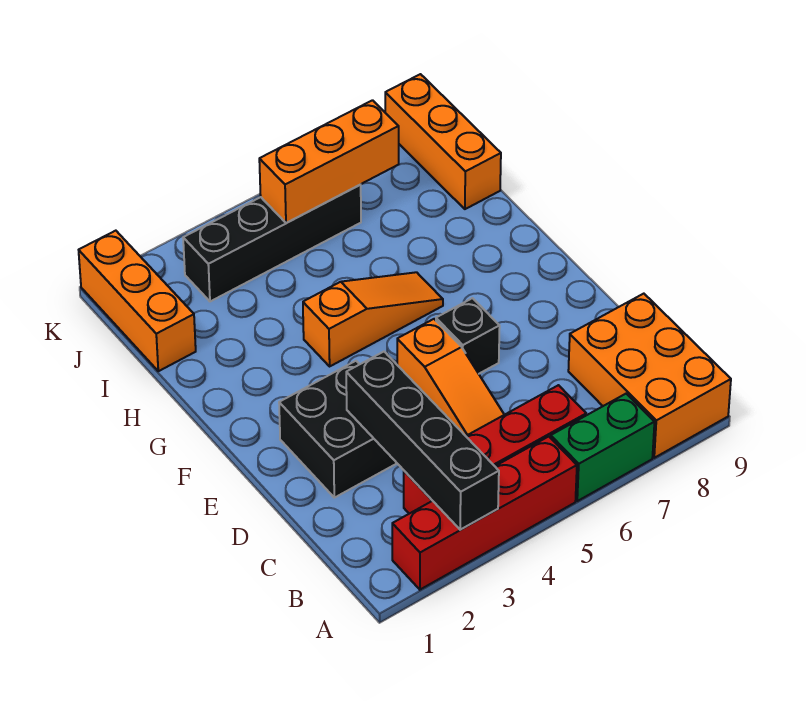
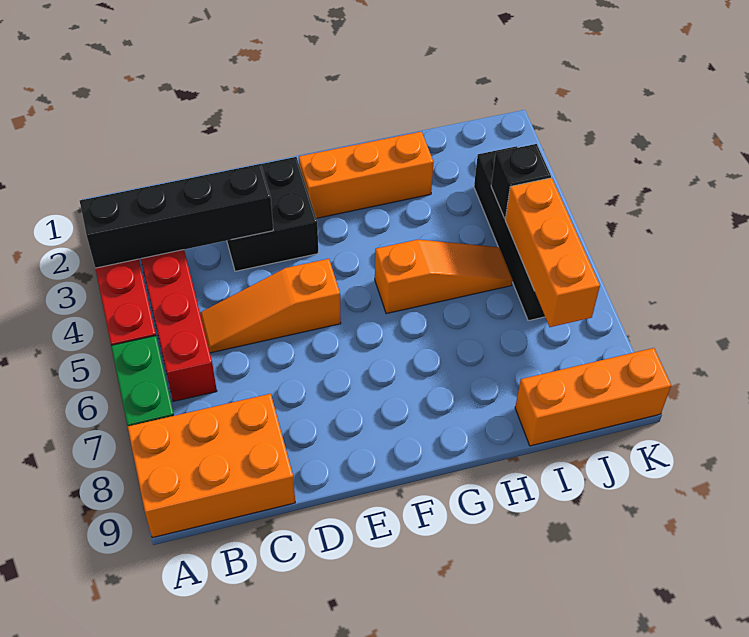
black brick E6 level 1 -> black brick J4 level 2
orange slope G4:G6 level 1 top 4 -> orange slope G5:I5 level 1 top G
orange brick I1:K1 level 1 -> orange brick F2:H2 level 1

